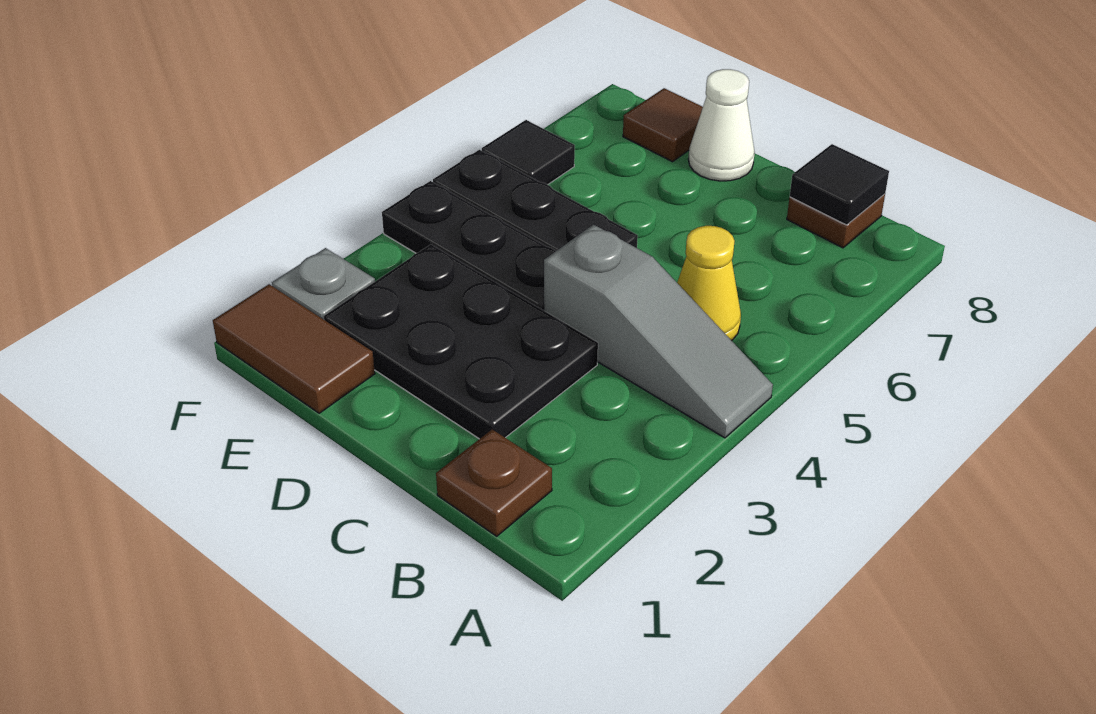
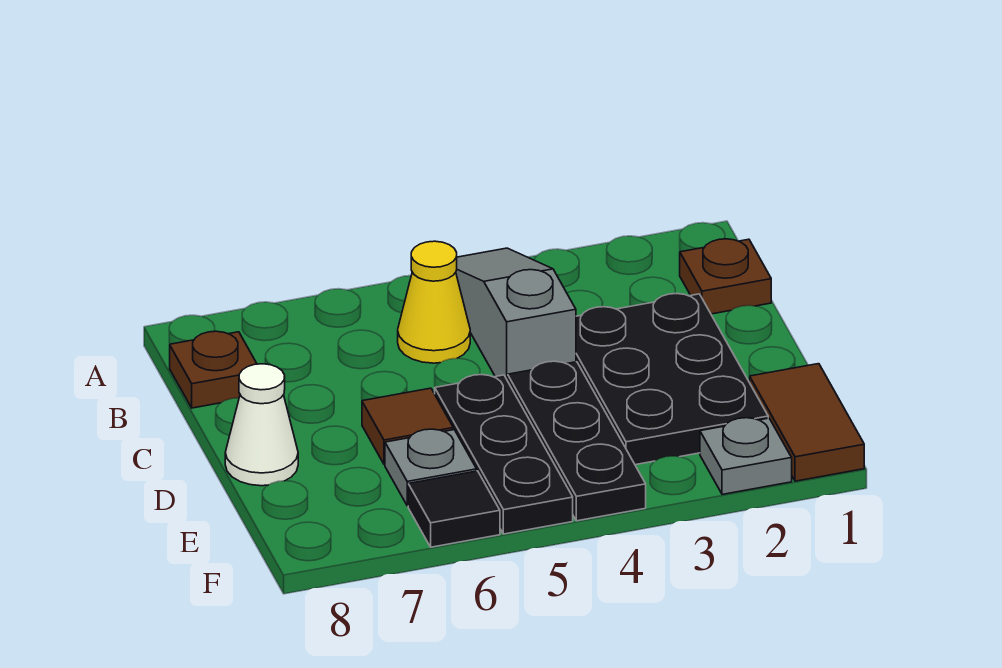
black tile B8 level 2 -> none
none -> grey plate E6 level 1
brown tile E8 level 1 -> brown tile D6 level 1

